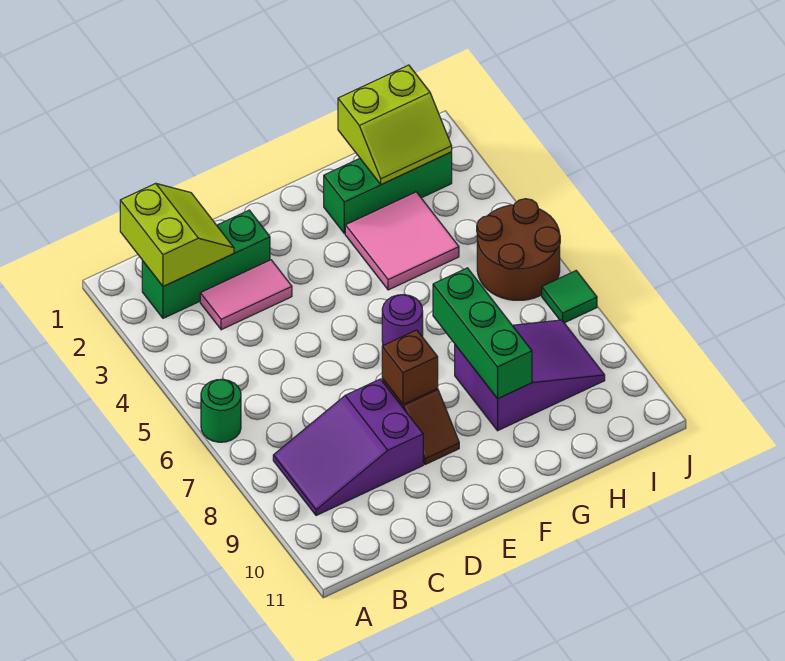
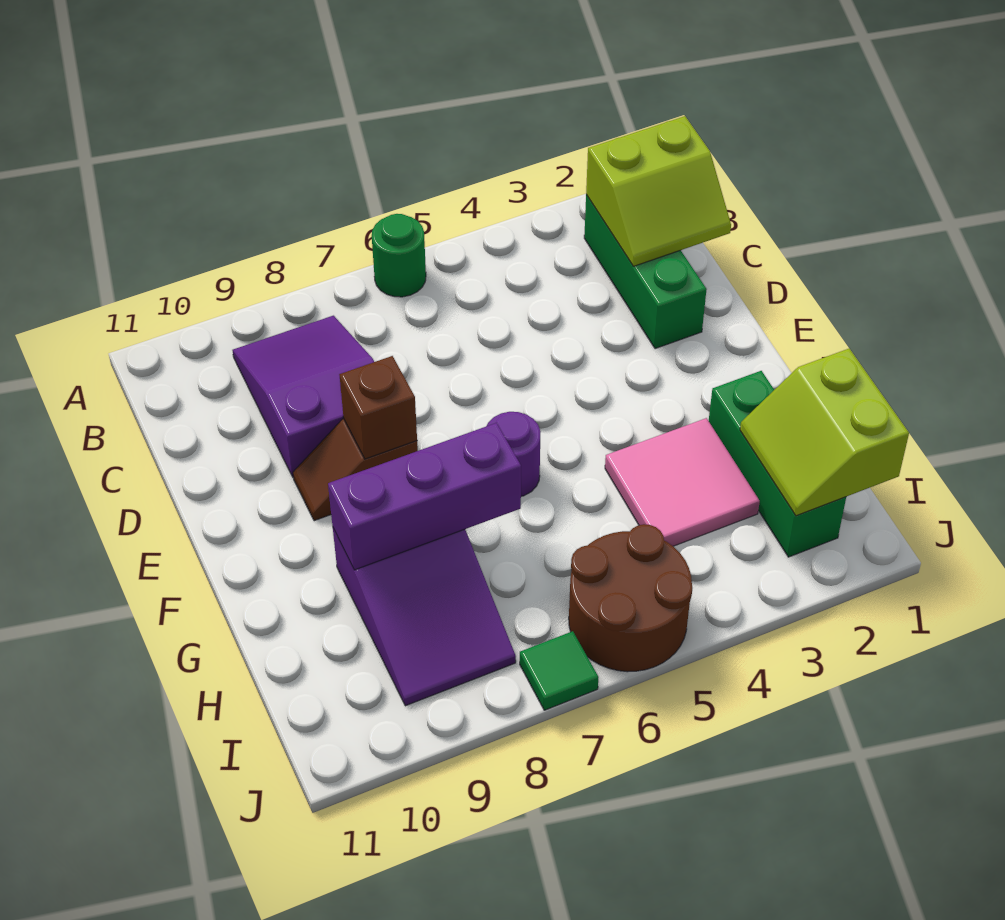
pink tile C3:D3 level 1 -> none
green brick G7:G9 level 2 -> purple brick G7:G9 level 2

